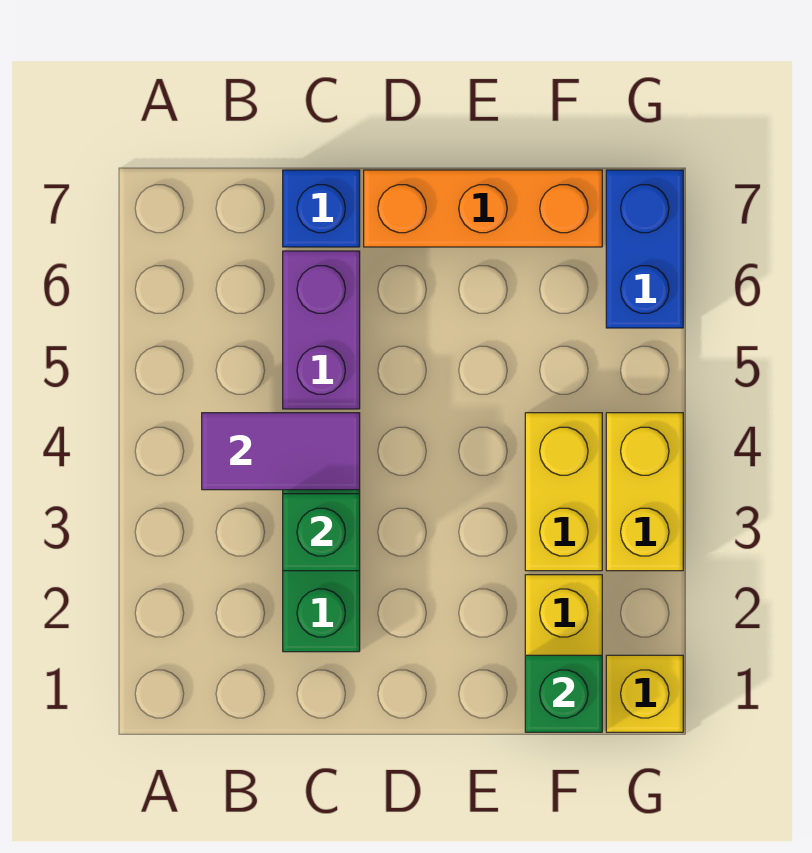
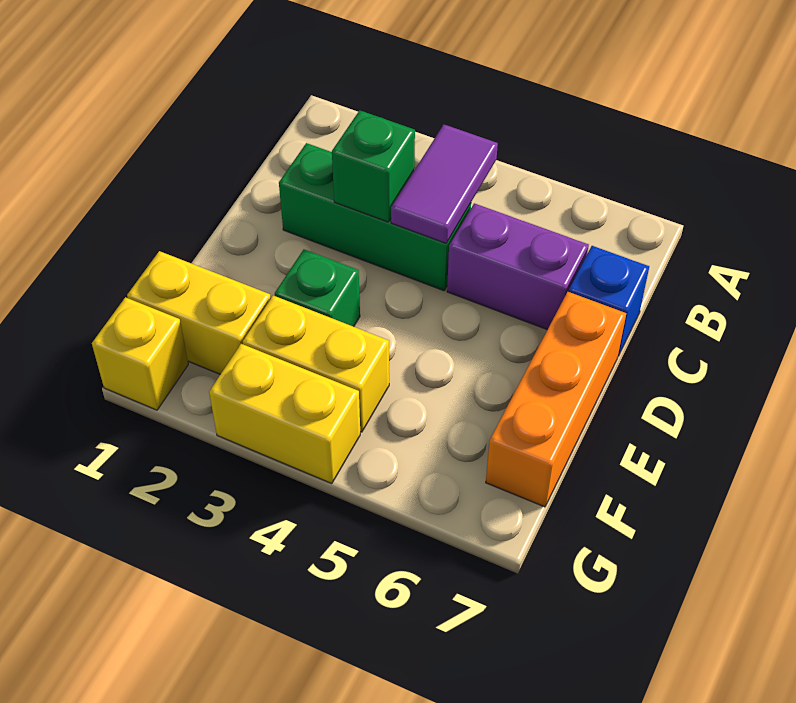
green brick F1 level 2 -> green brick E3 level 1
blue brick G6:G7 level 1 -> none

